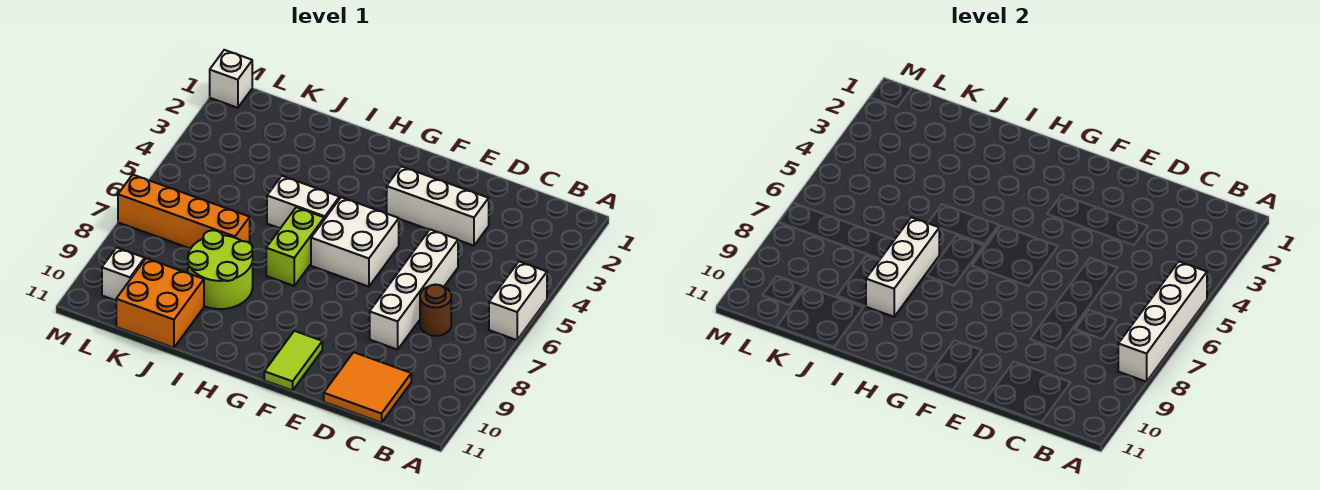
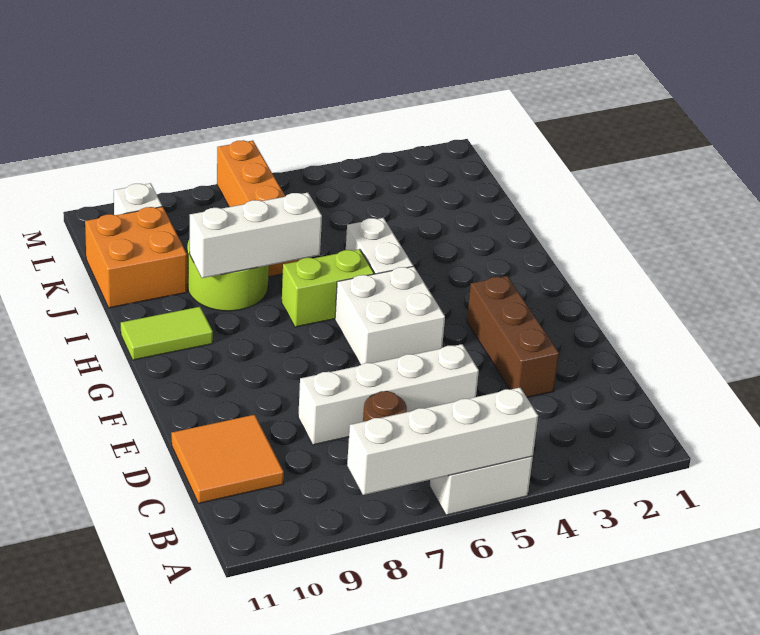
white brick D3:F3 level 1 -> brown brick D3:F3 level 1
lime tile F10:F11 level 1 -> lime tile H10:H11 level 1
white brick M1 level 1 -> none

